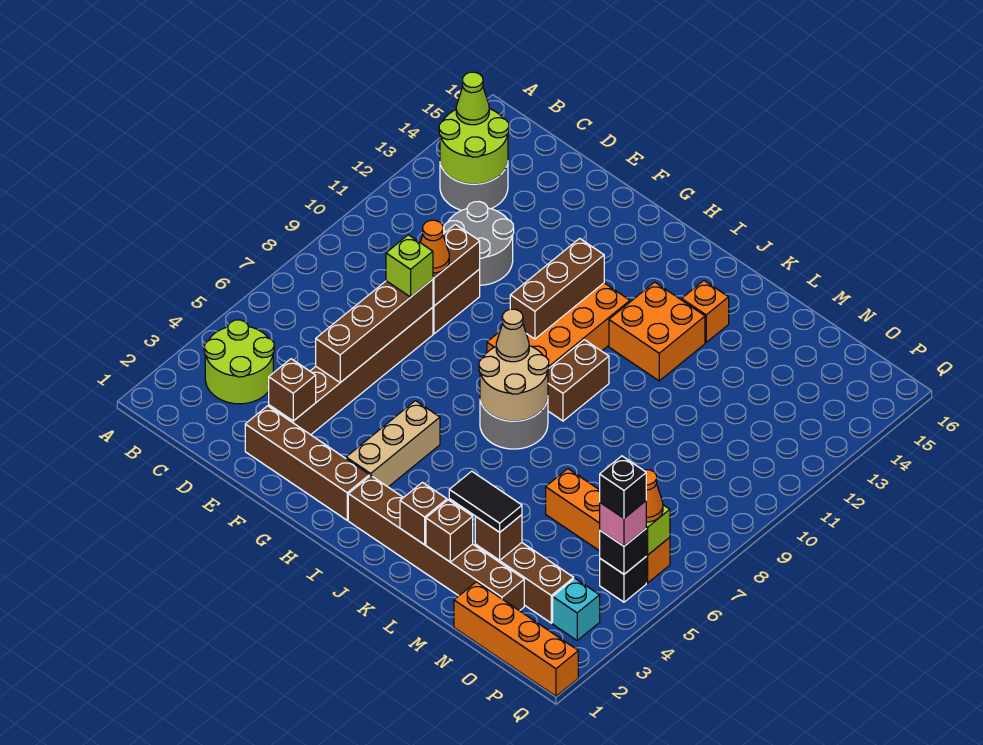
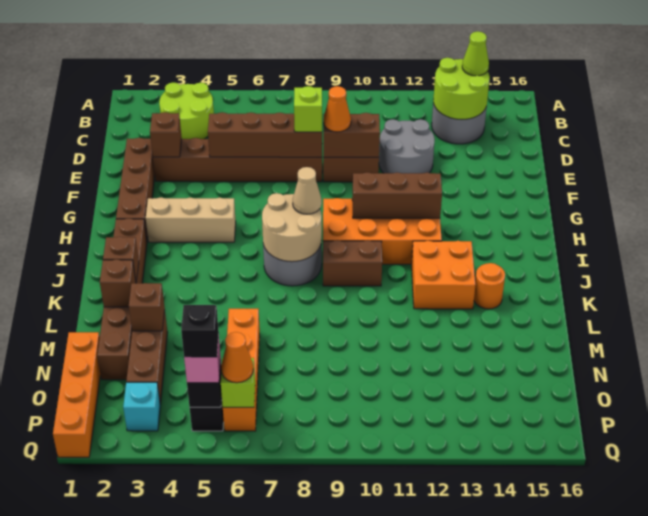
orange brick K14 level 1 -> orange round brick K14 level 1
black tile L3:M3 level 3 -> none

